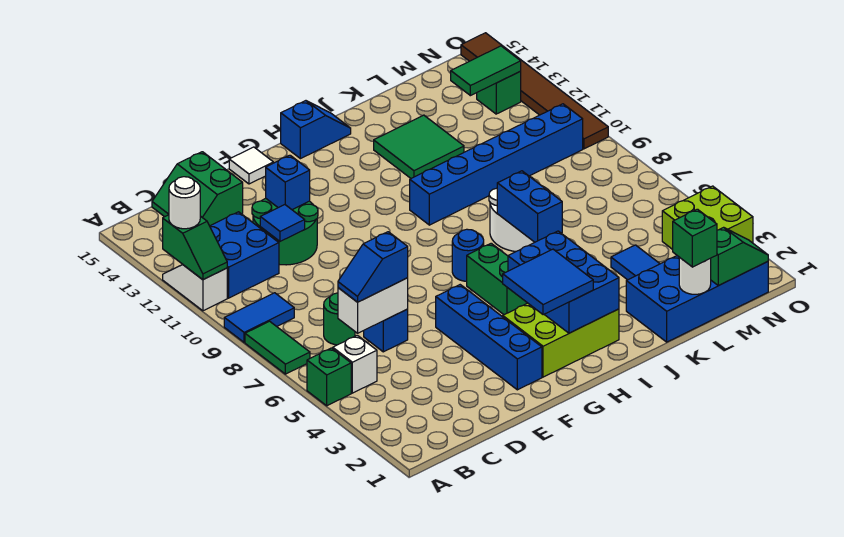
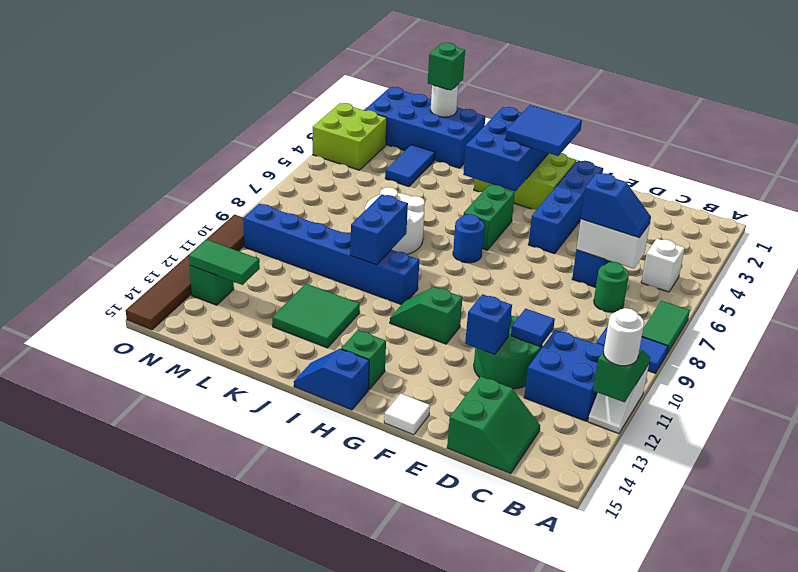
green brick A5 level 1 -> green brick H14 level 1
blue brick J6:J7 level 2 -> blue brick J9:J10 level 2
green slope M1:N1 level 2 top M -> green slope G11:H11 level 1 top G

